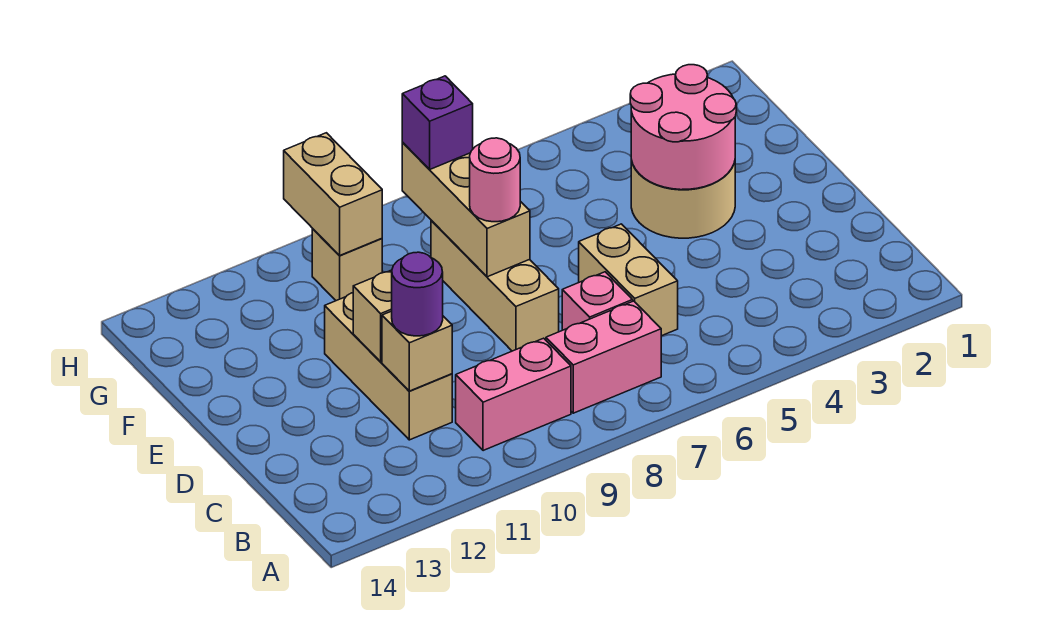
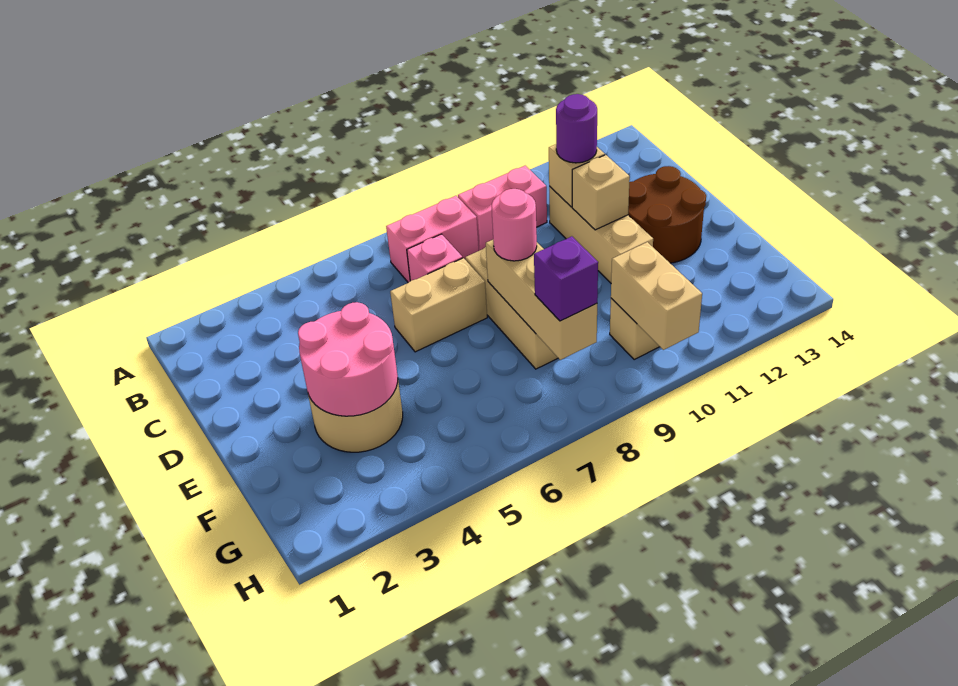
tan brick C6:D6 level 1 -> tan brick D6:D7 level 1
none -> brown round brick D12:E13 level 1

